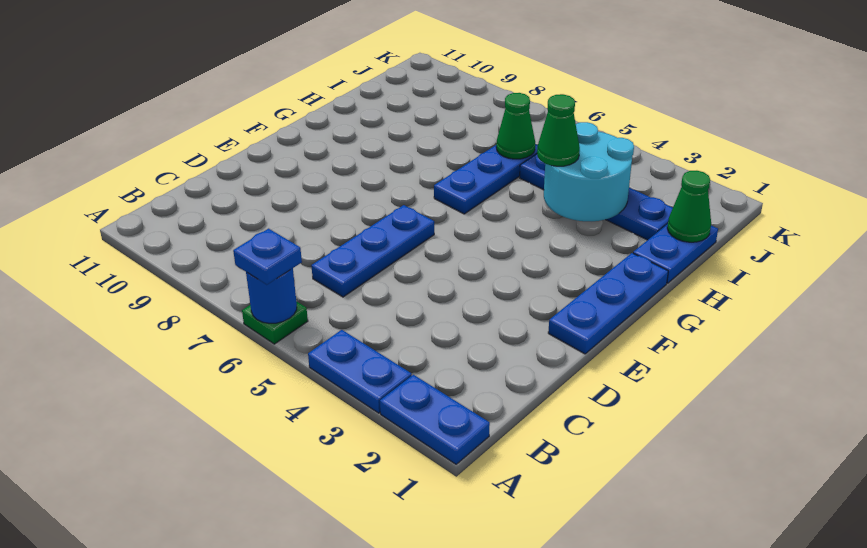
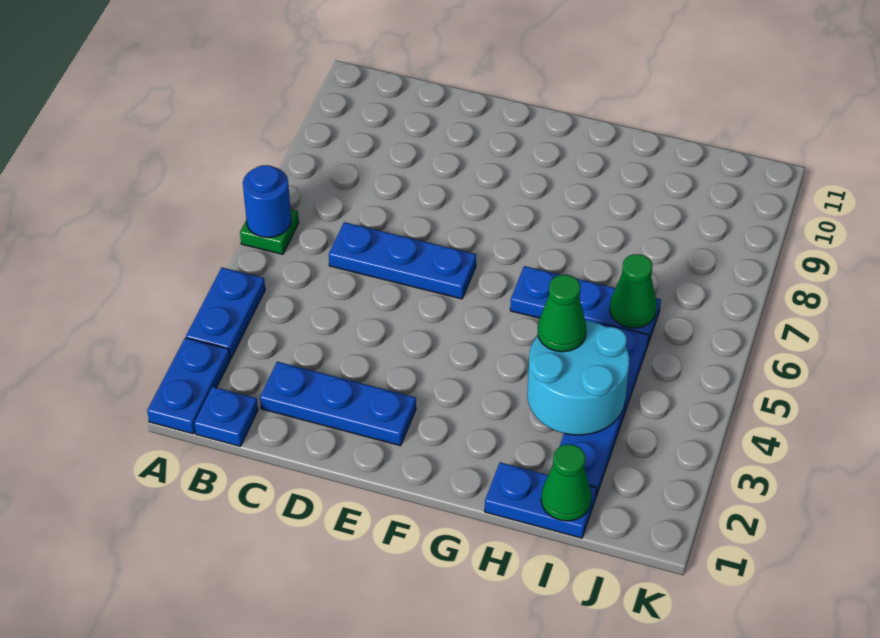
blue plate A6 level 3 -> blue plate B1 level 1
blue plate E1:G1 level 1 -> blue plate C2:E2 level 1

